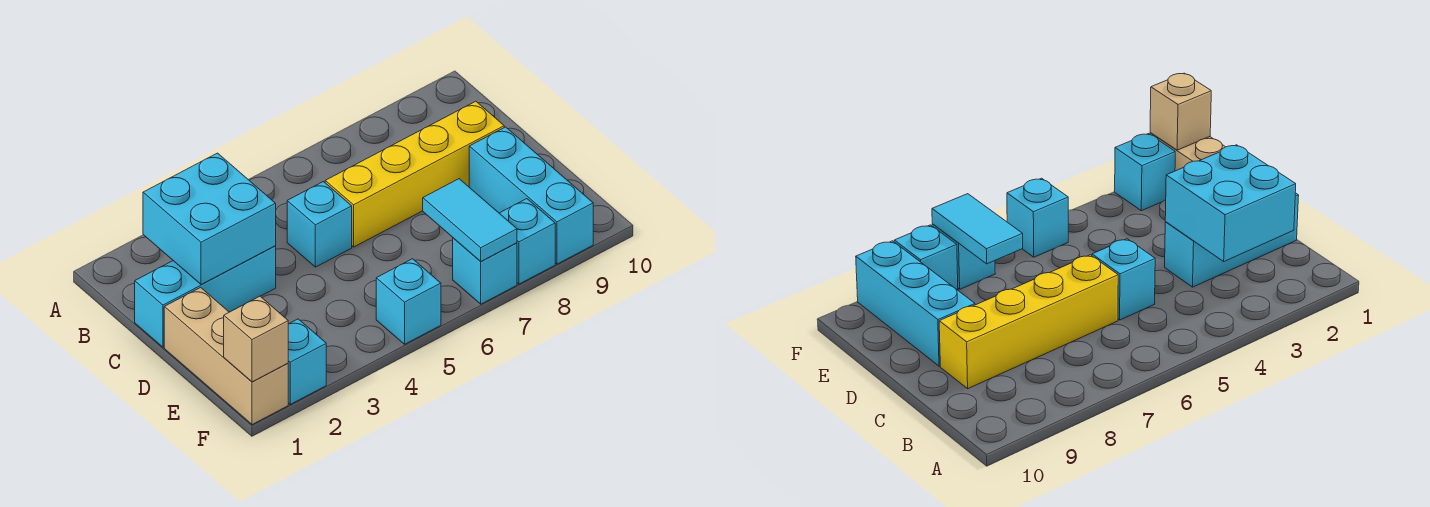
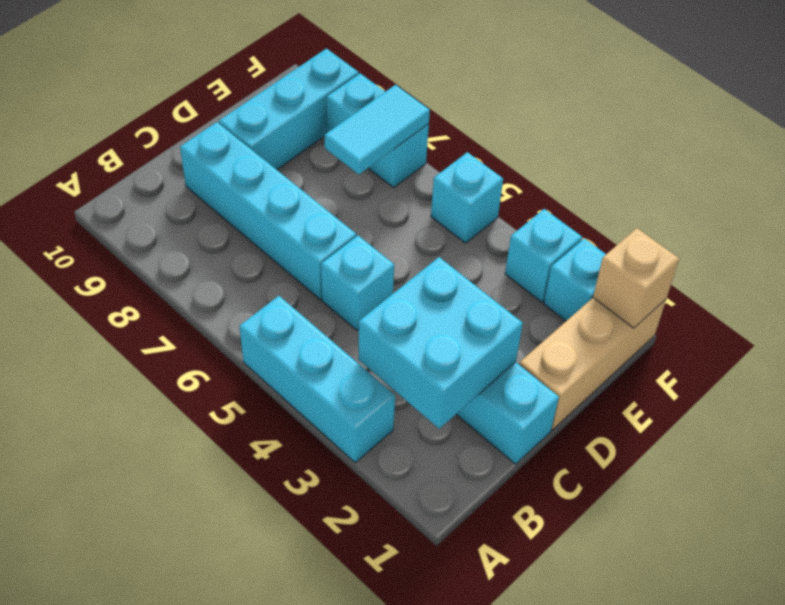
none -> cyan brick A3:A5 level 1
yellow brick C6:C9 level 1 -> cyan brick C6:C9 level 1
none -> cyan brick F3 level 1

